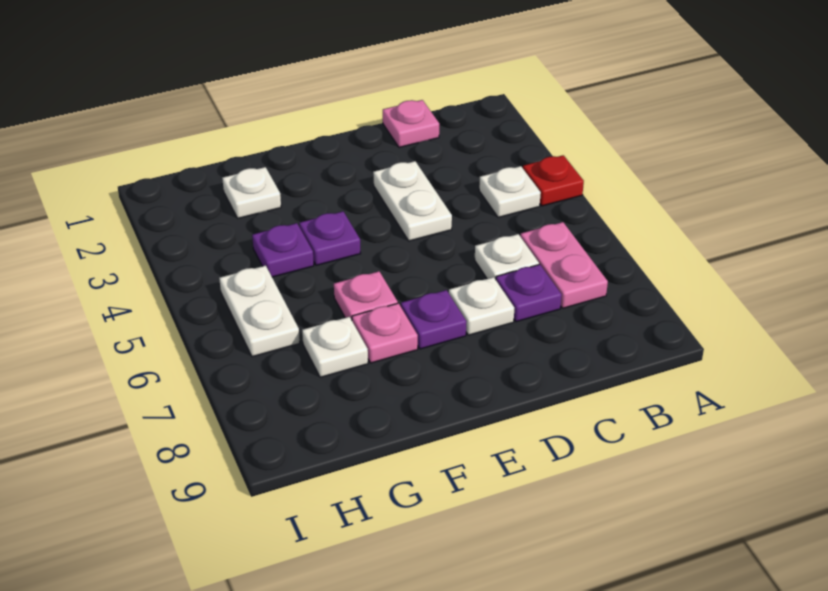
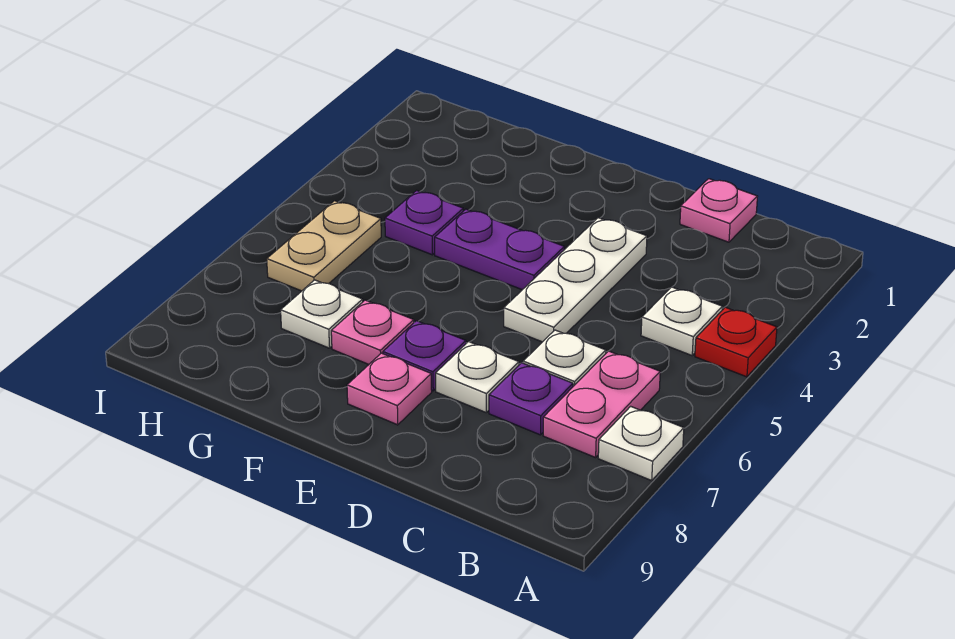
white plate D3:D4 level 1 -> white plate D3:D5 level 1
purple plate F4 level 1 -> purple plate E4:F4 level 1
pink plate F6 level 1 -> pink plate E8 level 1
white plate G2 level 1 -> white plate A7 level 1
white plate H5:H6 level 1 -> tan plate H5:H6 level 1

